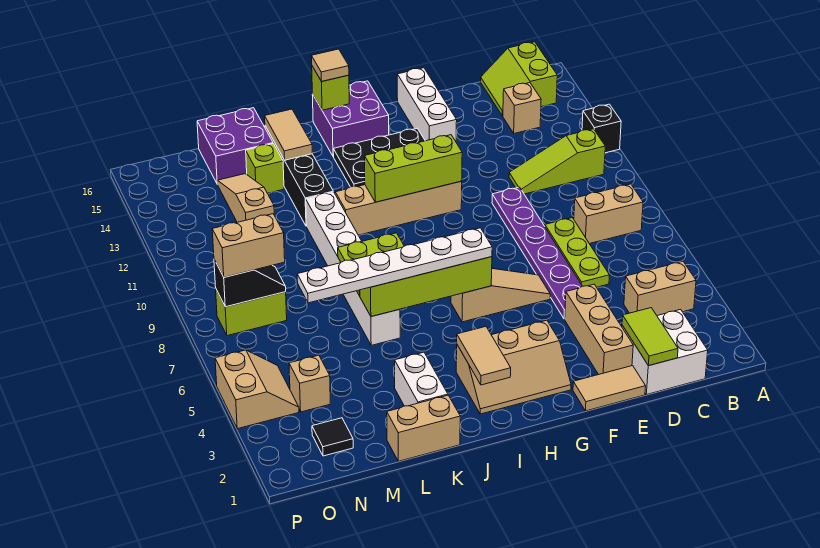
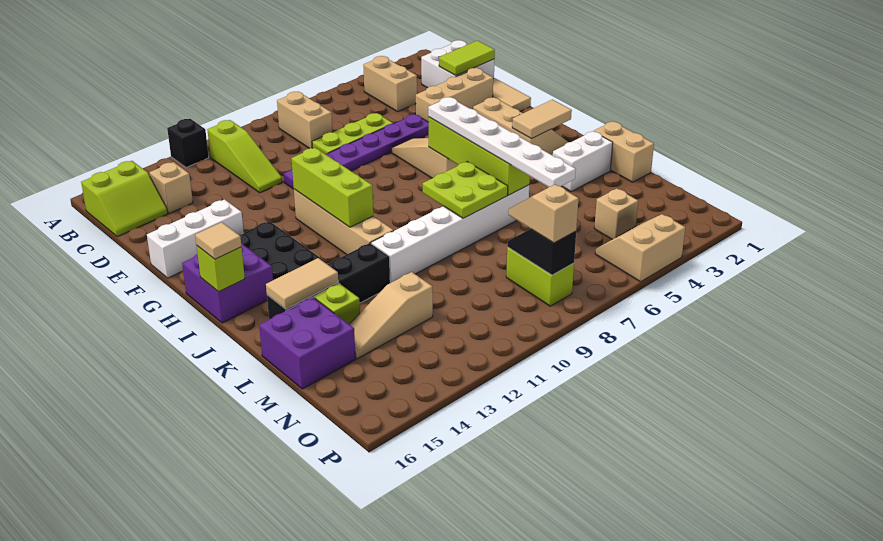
black tile N2 level 1 -> none
tan brick N8:O8 level 3 -> tan slope N8:O8 level 3 top O

